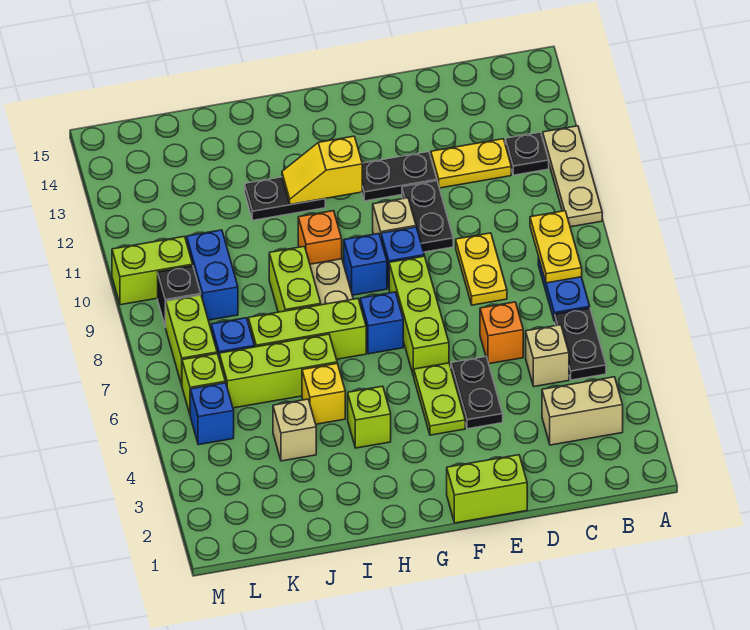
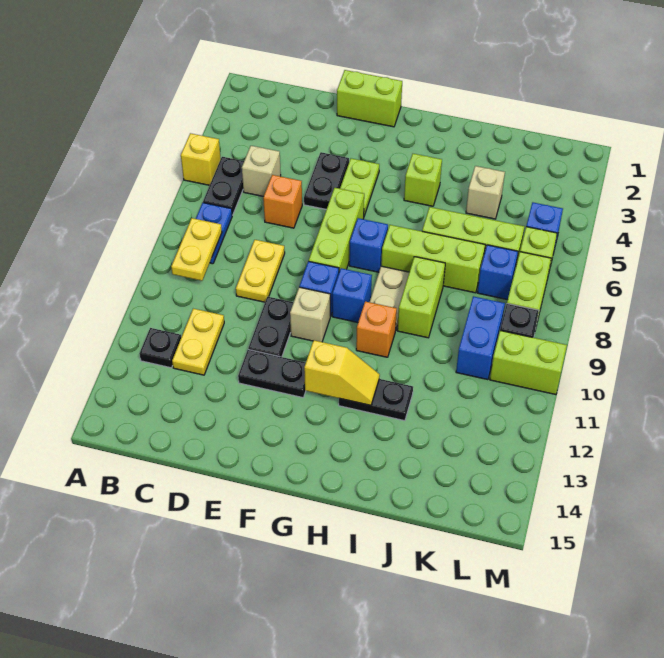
tan plate A10:A12 level 1 -> none
tan brick B3:C3 level 1 -> none
yellow plate C12:D12 level 1 -> yellow plate C11:C12 level 1
yellow brick I5 level 1 -> yellow brick A5 level 1

